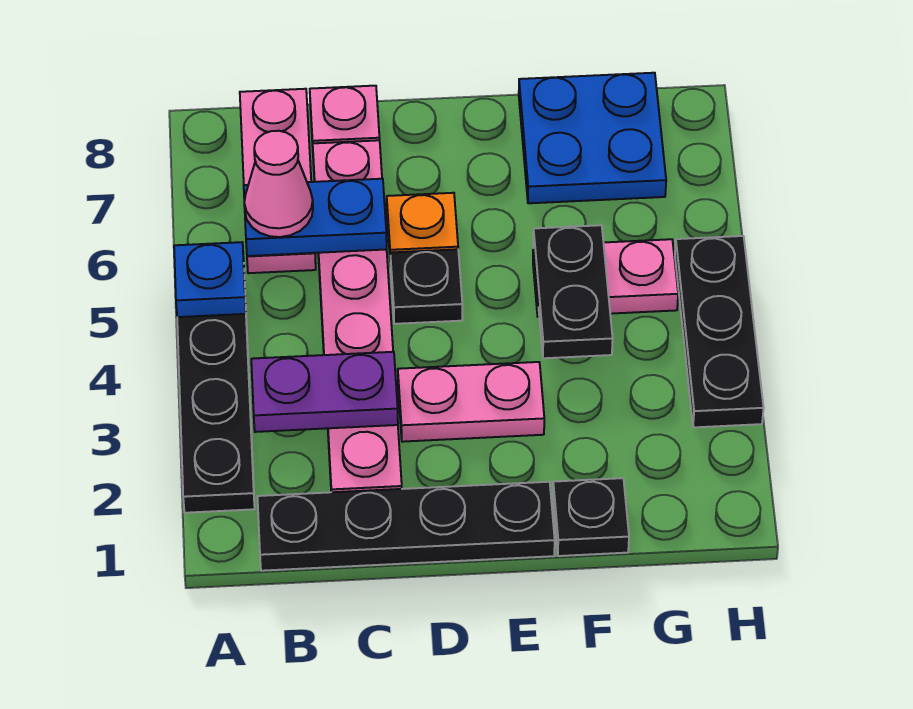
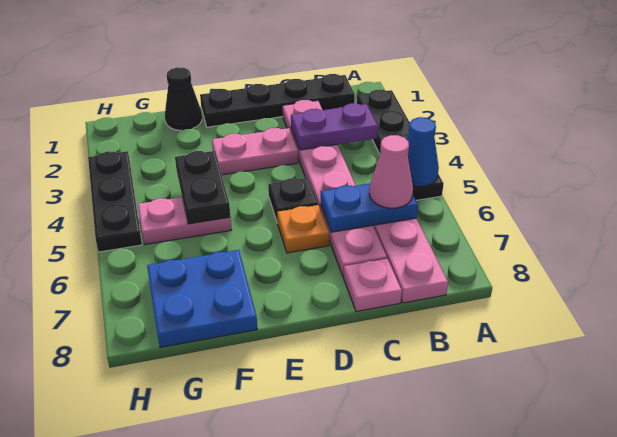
blue plate A5 level 2 -> blue cone A5 level 2
black plate F1 level 1 -> black cone F1 level 1

